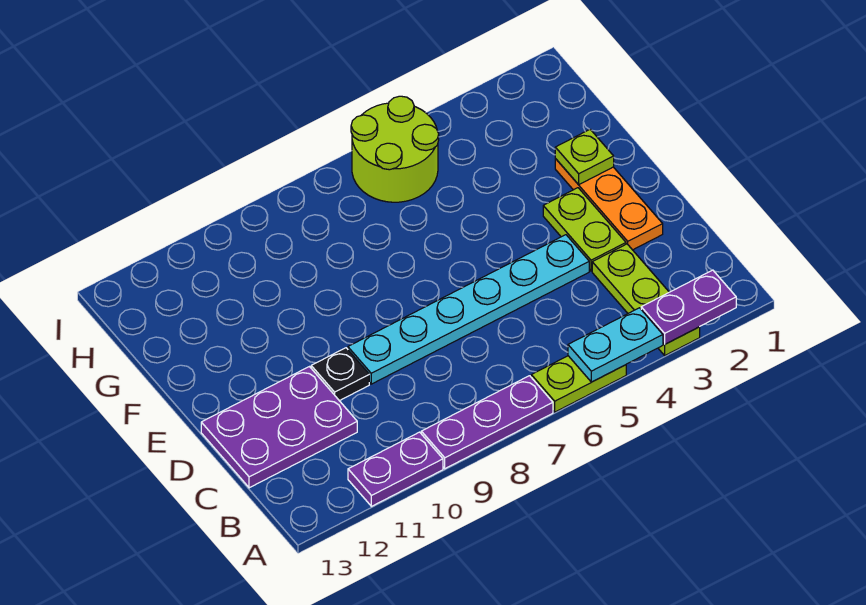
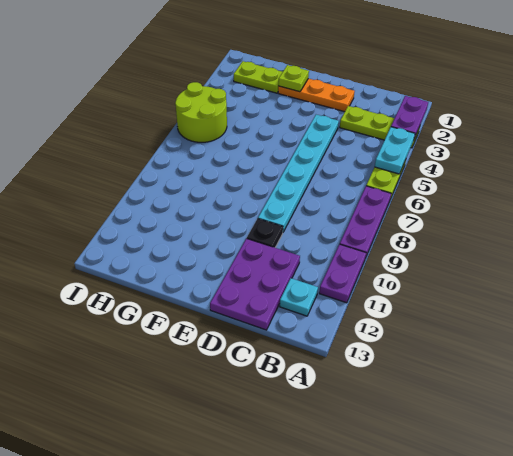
none -> cyan plate B12 level 1
lime plate D3:E3 level 1 -> lime plate G2:H2 level 1

